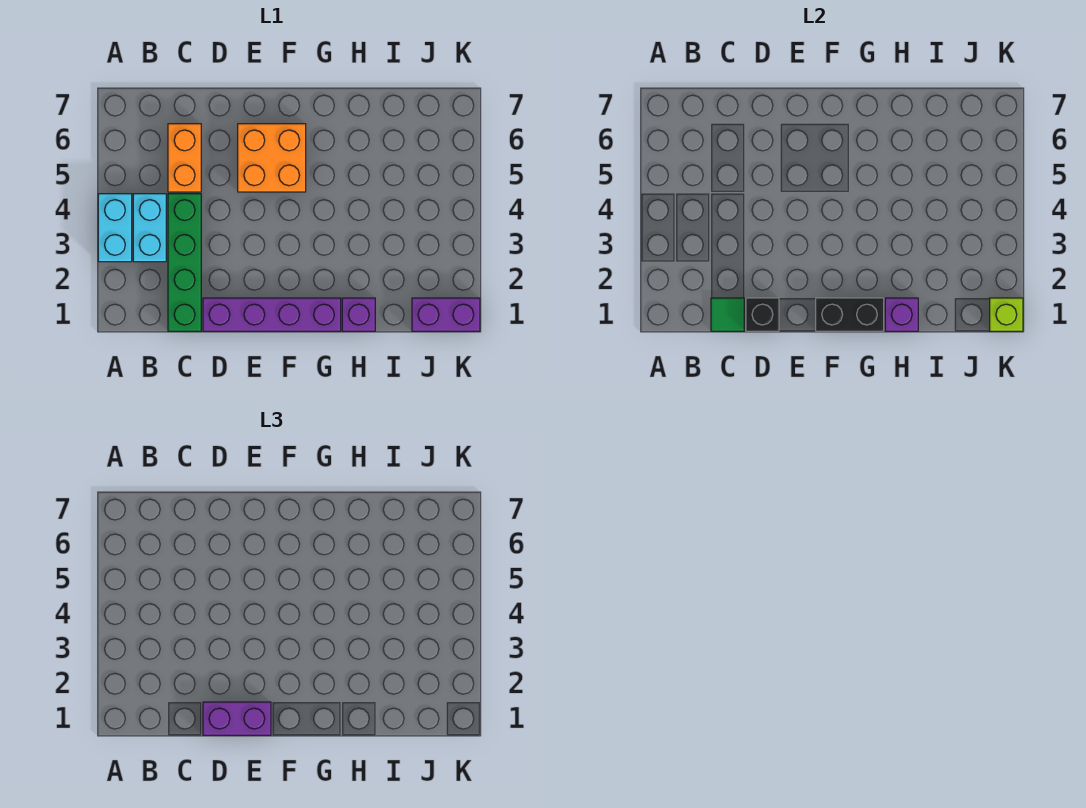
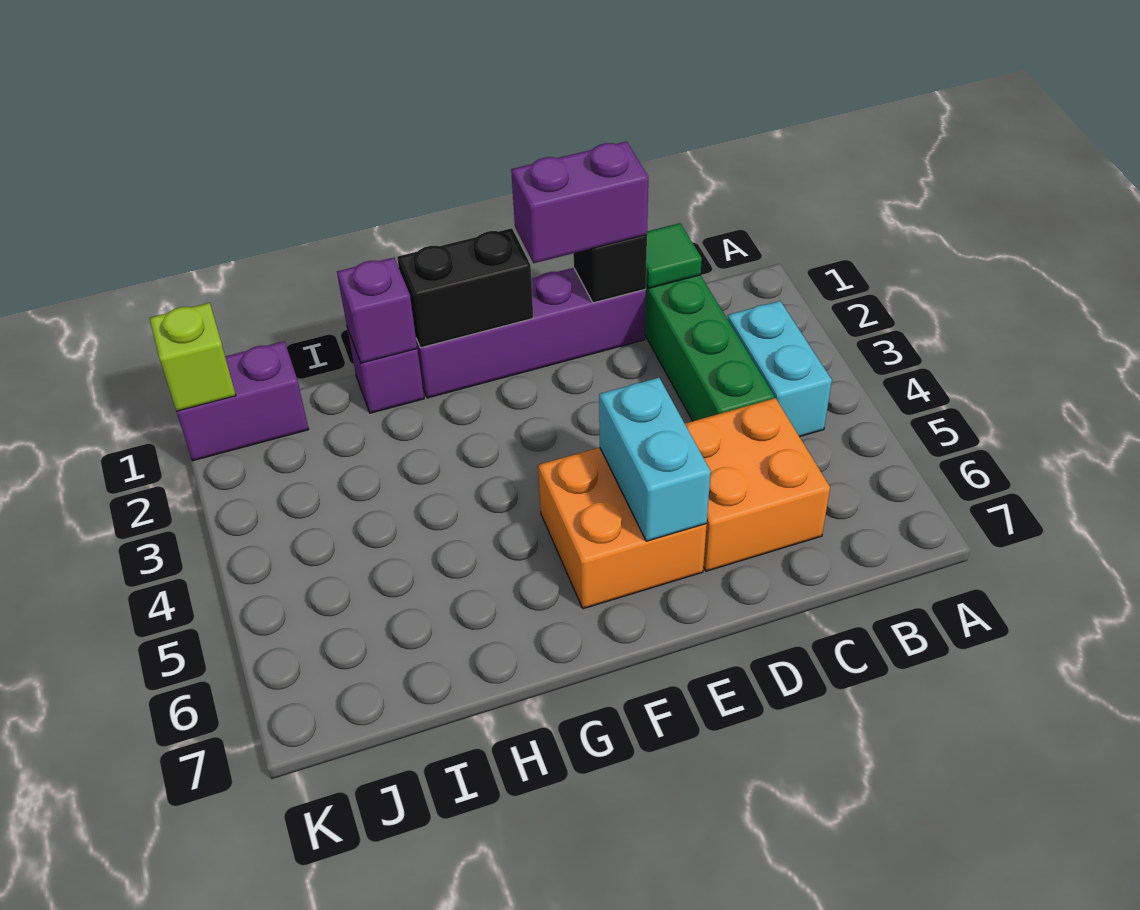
cyan brick A3:A4 level 1 -> cyan brick E5:E6 level 2
orange brick C5:C6 level 1 -> orange brick C5:D6 level 1

